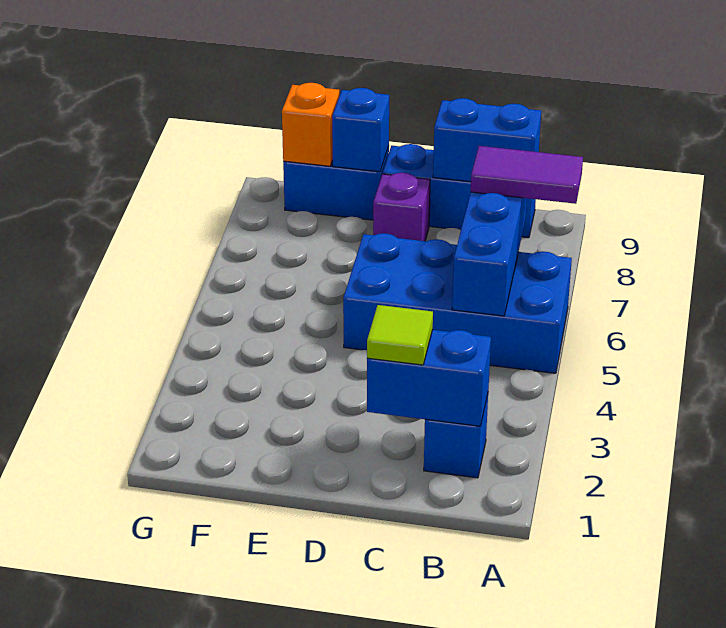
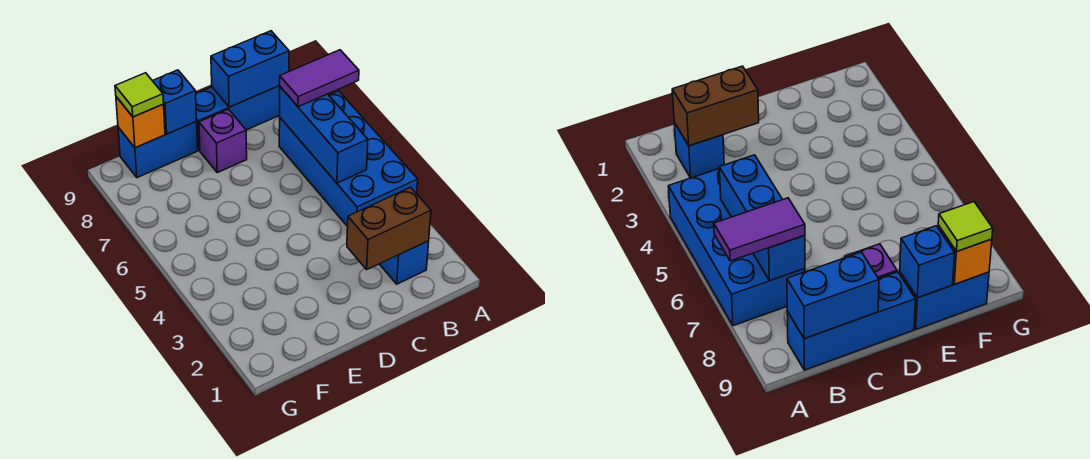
blue brick A5:D6 level 1 -> blue brick A4:B7 level 1
blue brick B2:C2 level 2 -> brown brick B2:C2 level 2
lime tile C2 level 3 -> lime tile F9 level 3

